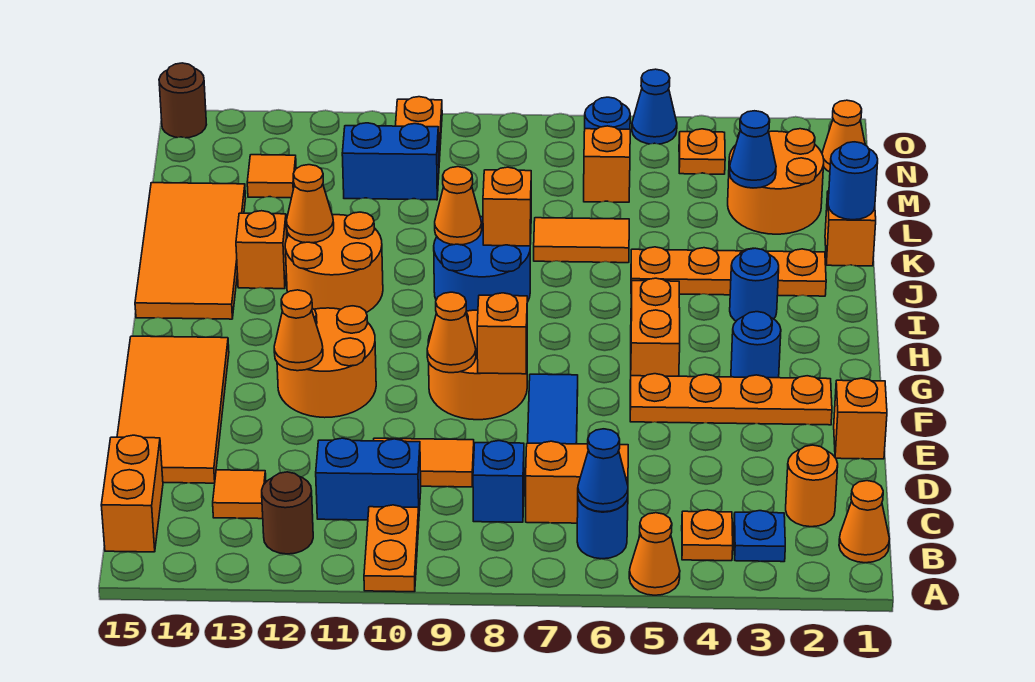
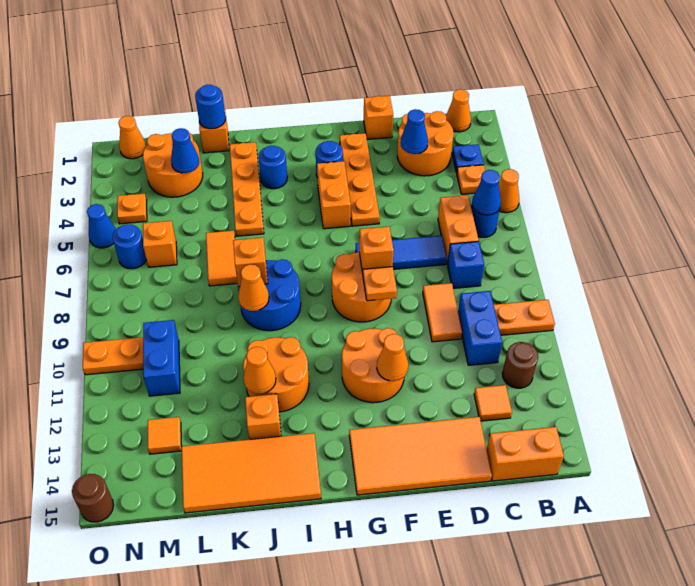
orange round brick C2 level 1 -> orange round brick C2:D3 level 1
none -> blue cone D3 level 2
orange cone F9 level 2 -> orange plate F9 level 2
orange brick G5:H5 level 1 -> orange brick G4:G5 level 1

